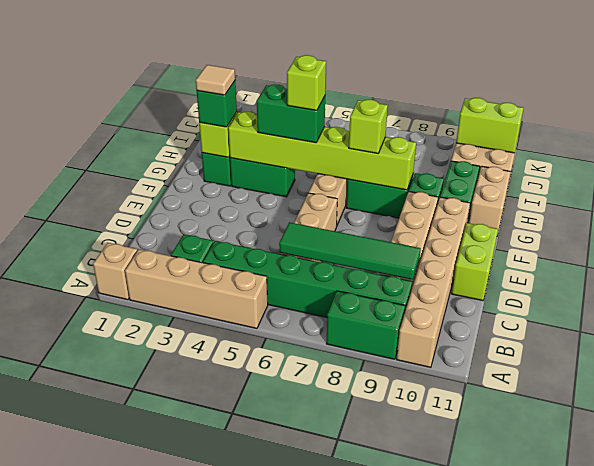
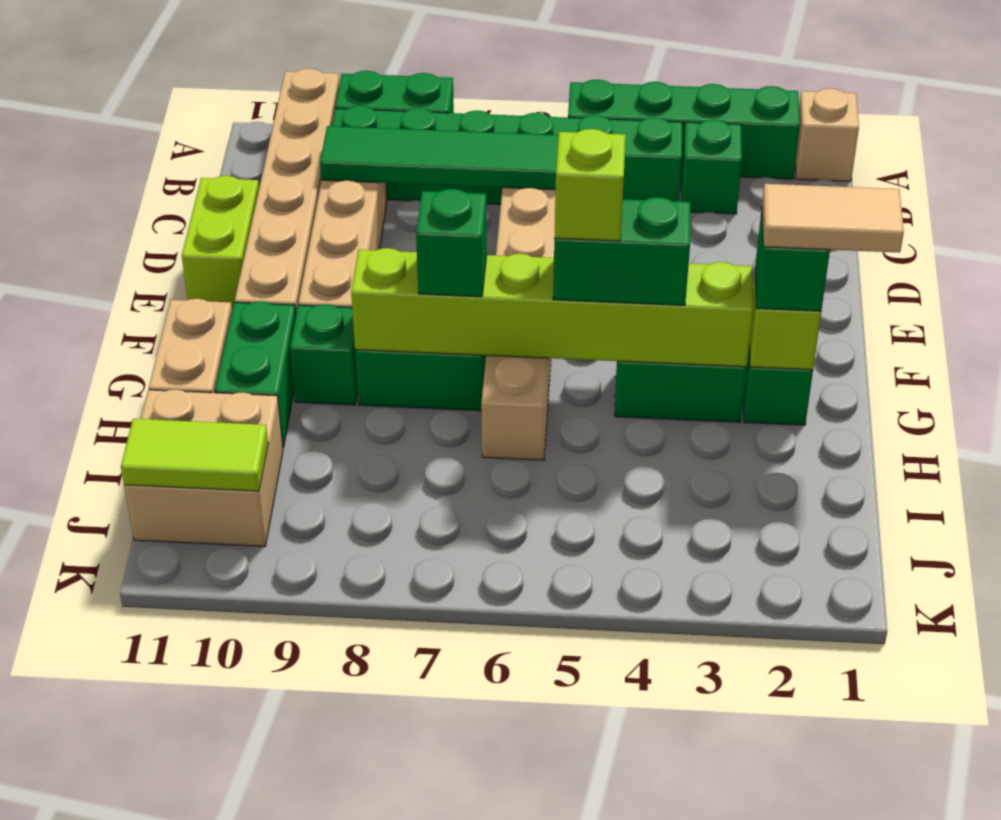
tan brick A2:A5 level 1 -> green brick A2:A5 level 1
tan tile G2 level 4 -> tan tile G1:G2 level 4
lime brick G7 level 3 -> green brick G7 level 3
lime brick J10:J11 level 2 -> lime tile J10:J11 level 2

